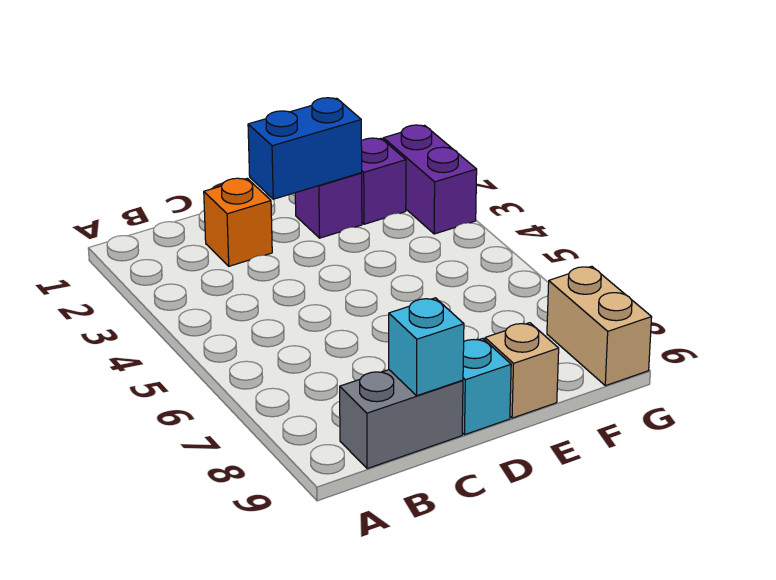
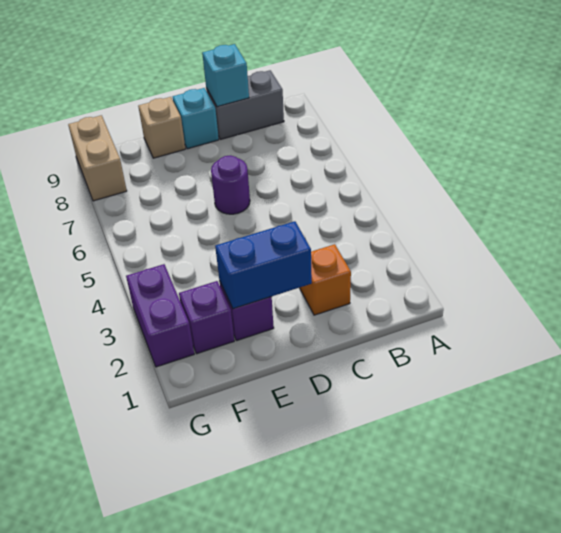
none -> purple round brick D6 level 1

